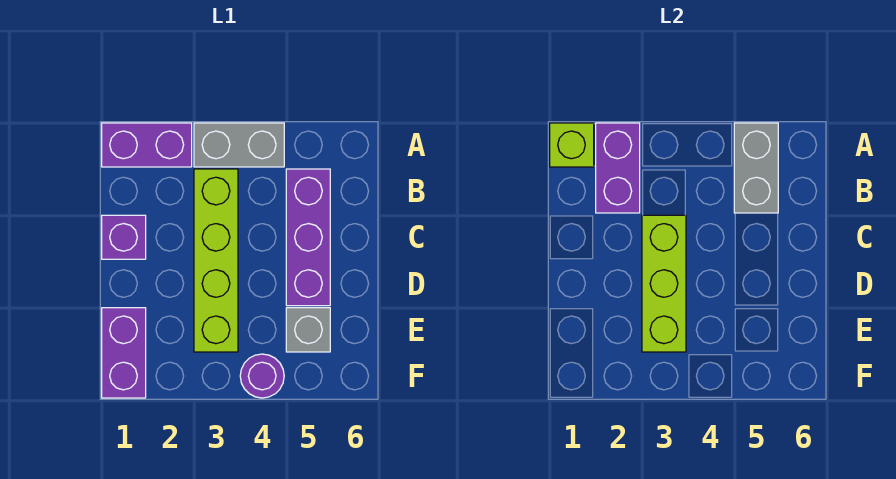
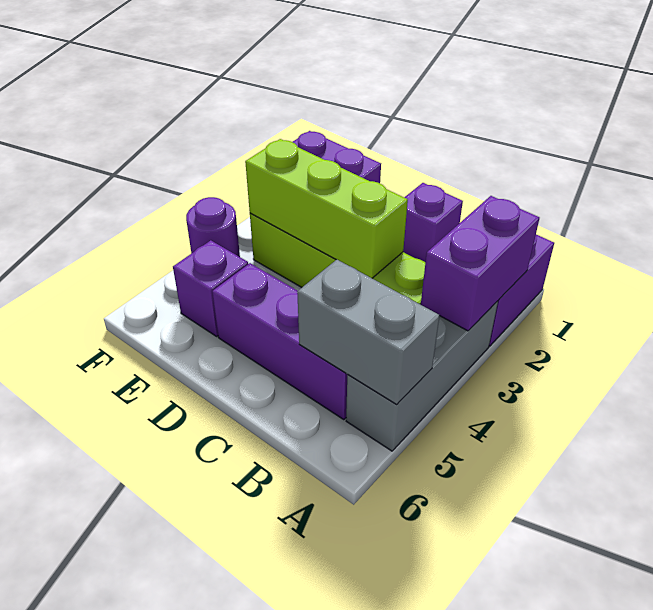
lime brick A1 level 2 -> none
purple brick A2:B2 level 2 -> purple brick A2:A3 level 2
grey brick A3:A4 level 1 -> grey brick A3:A5 level 1
grey brick E5 level 1 -> purple brick E5 level 1

